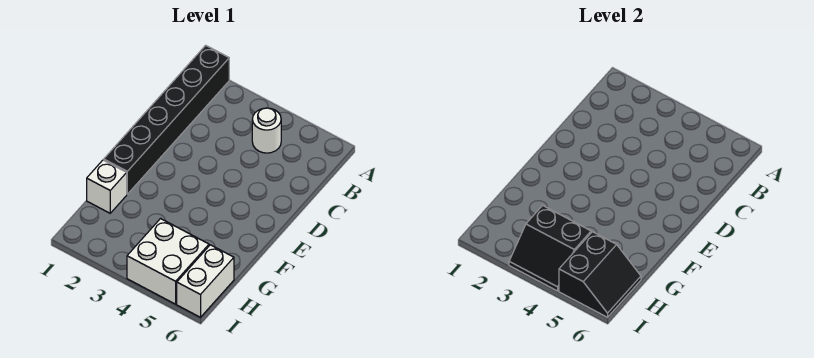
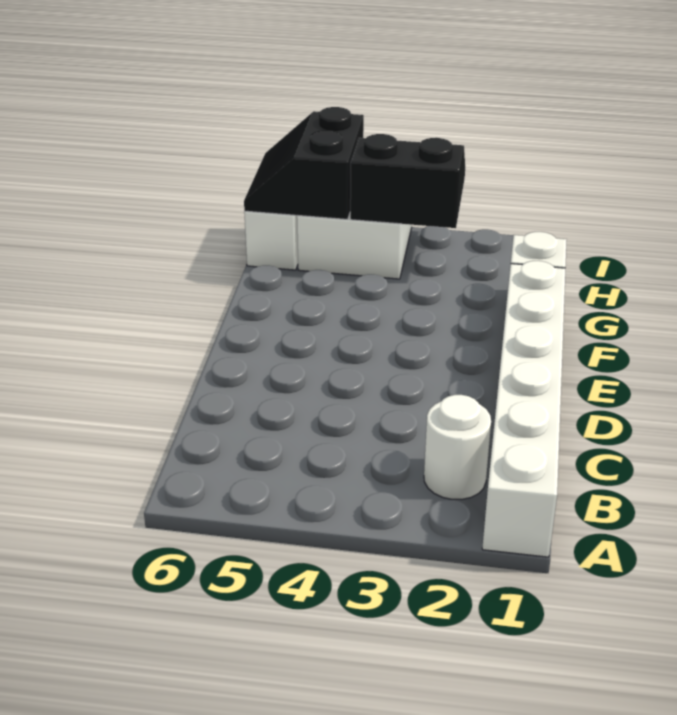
black brick A1:F1 level 1 -> white brick A1:F1 level 1
white round brick B4 level 1 -> white round brick B2 level 1

